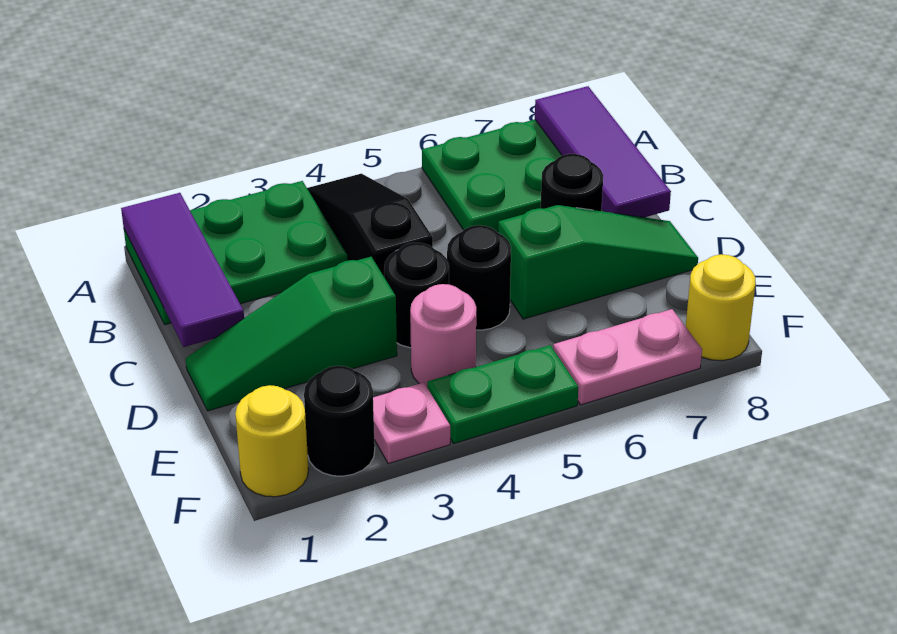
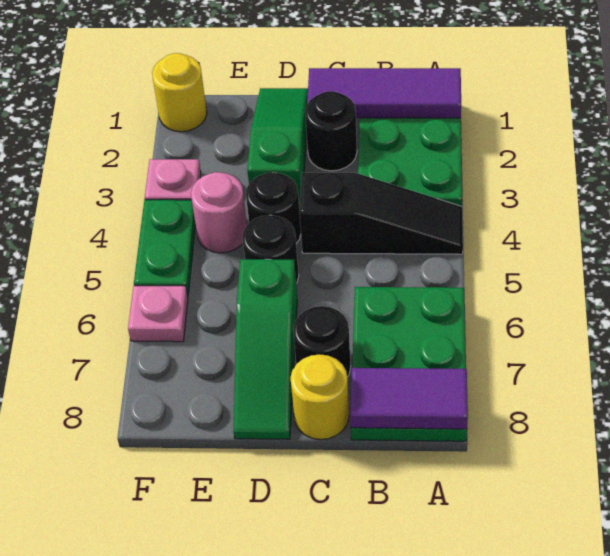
purple tile A8:C8 level 2 -> purple tile A8:B8 level 2
black round brick F2 level 1 -> black round brick C2 level 1
pink plate F6:F7 level 1 -> pink plate F6 level 1
yellow round brick F8 level 1 -> yellow round brick C8 level 1

